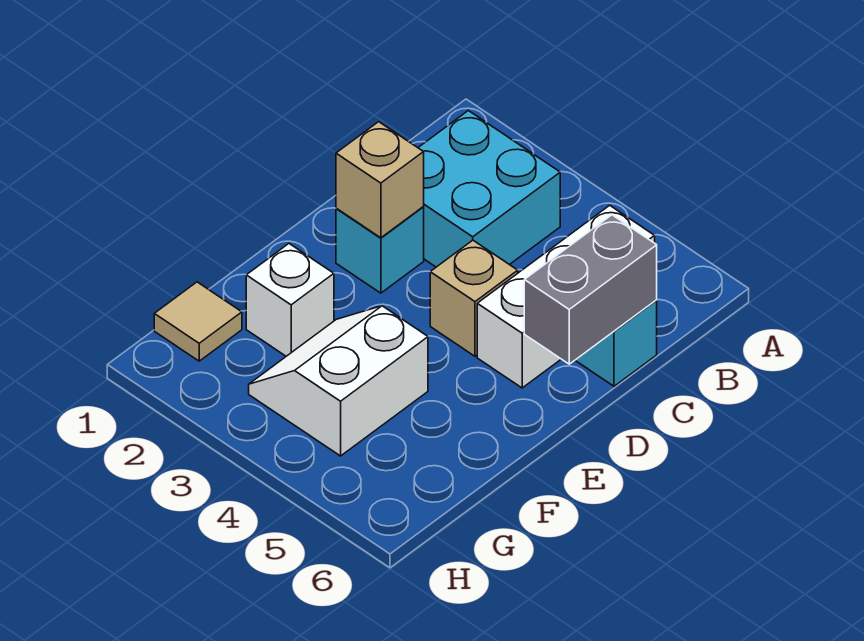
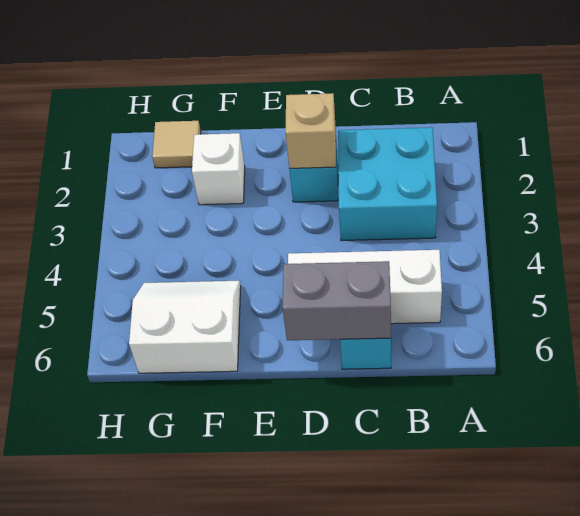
tan brick D4 level 1 -> none
white slope F3:G4 level 1 top 4 -> white slope F5:G6 level 1 top 6

